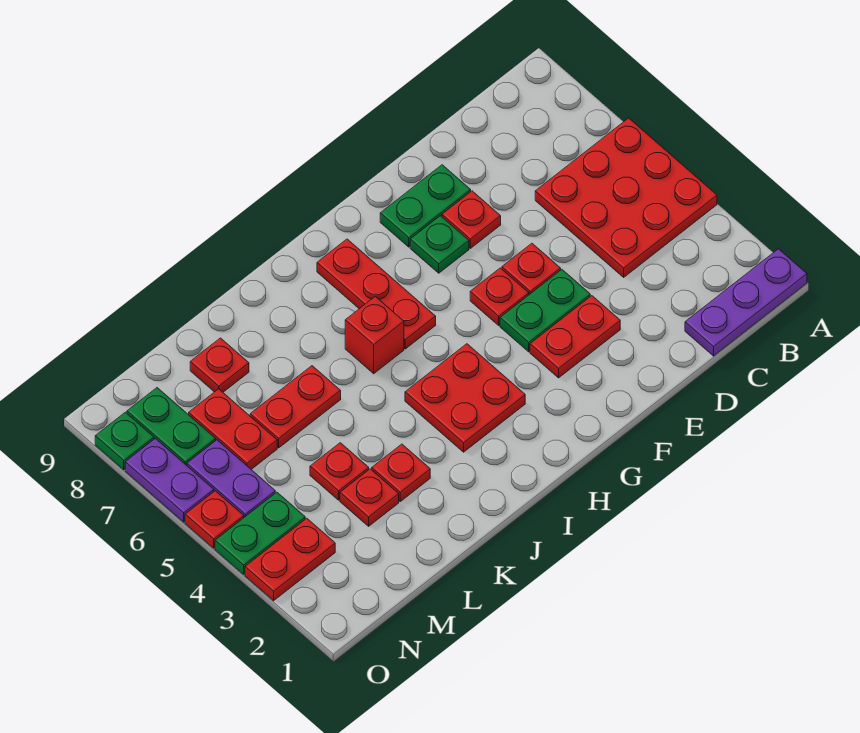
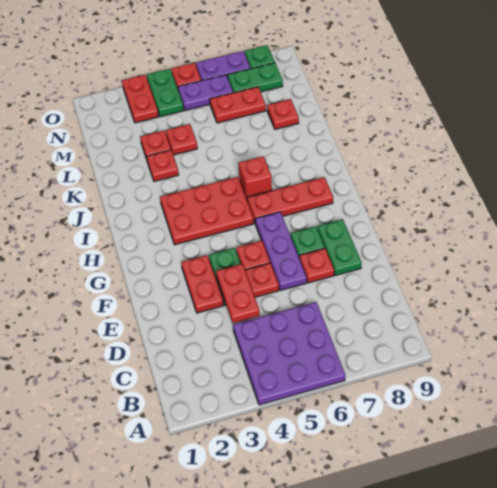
purple plate A1:C1 level 1 -> purple plate E6:G6 level 1
red plate A4:C6 level 1 -> purple plate A4:C6 level 1
red plate H3:I4 level 1 -> red plate H3:I5 level 1
red plate K6:L6 level 1 -> red plate D4:E4 level 2

